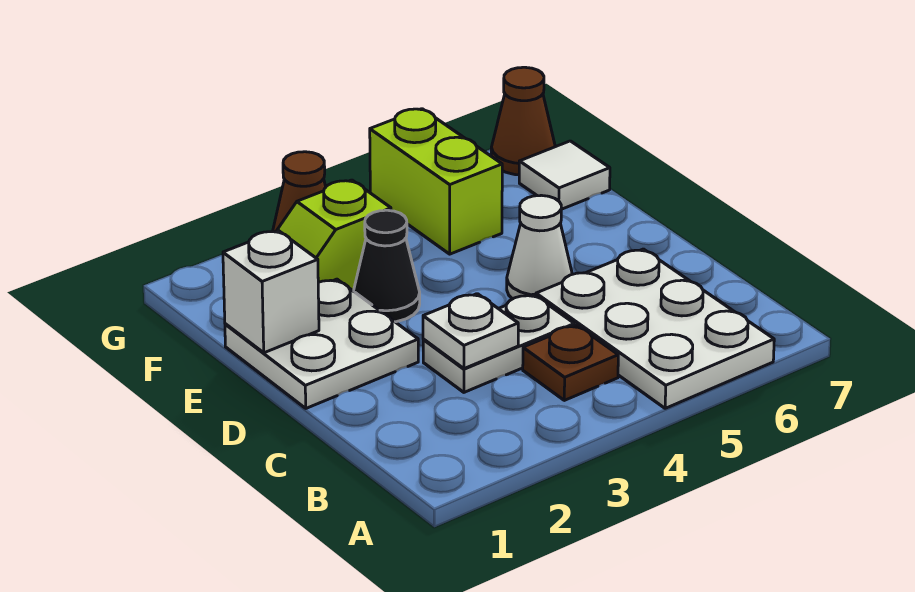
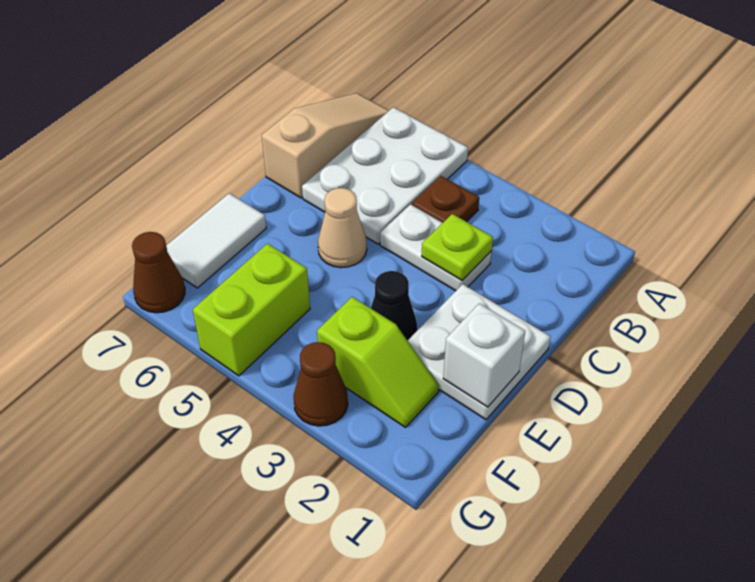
none -> tan slope A7:C7 level 1 top C
white plate C3 level 2 -> lime plate C3 level 2
white cone D5 level 1 -> tan cone D5 level 1
white tile F7 level 1 -> white tile E7:F7 level 1

